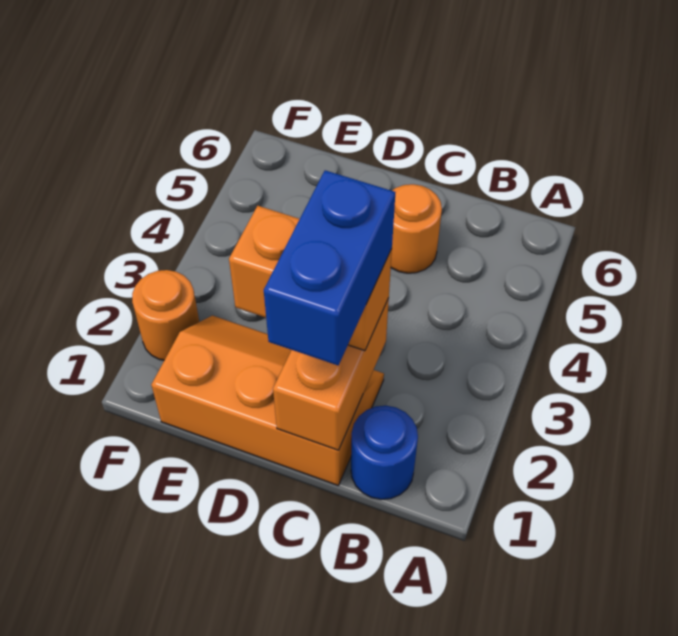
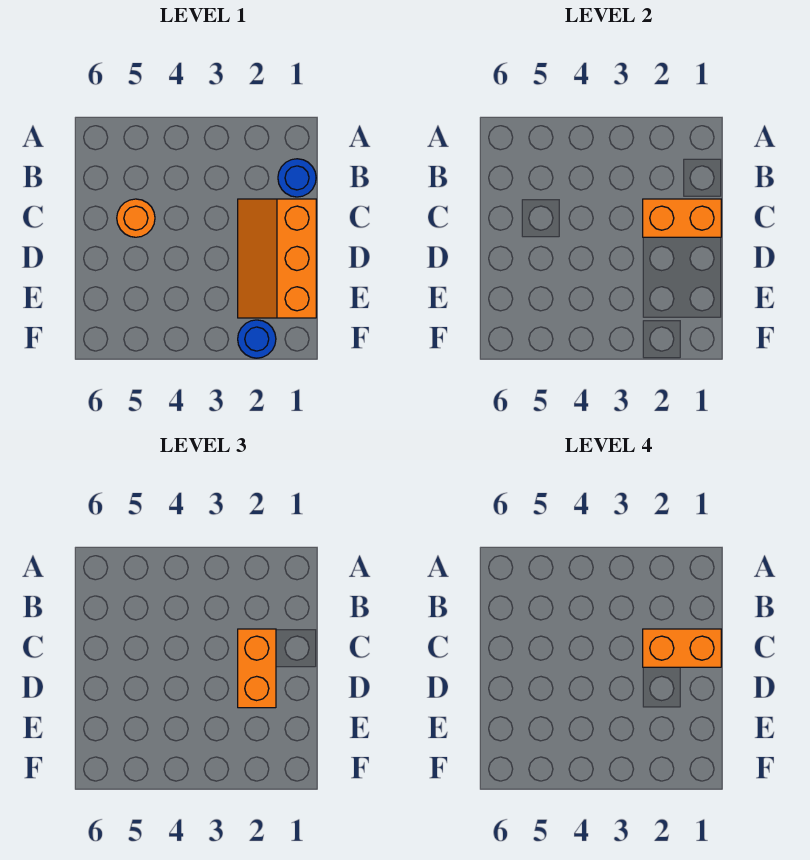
blue brick C1:C2 level 4 -> orange brick C1:C2 level 4
orange round brick F2 level 1 -> blue round brick F2 level 1

